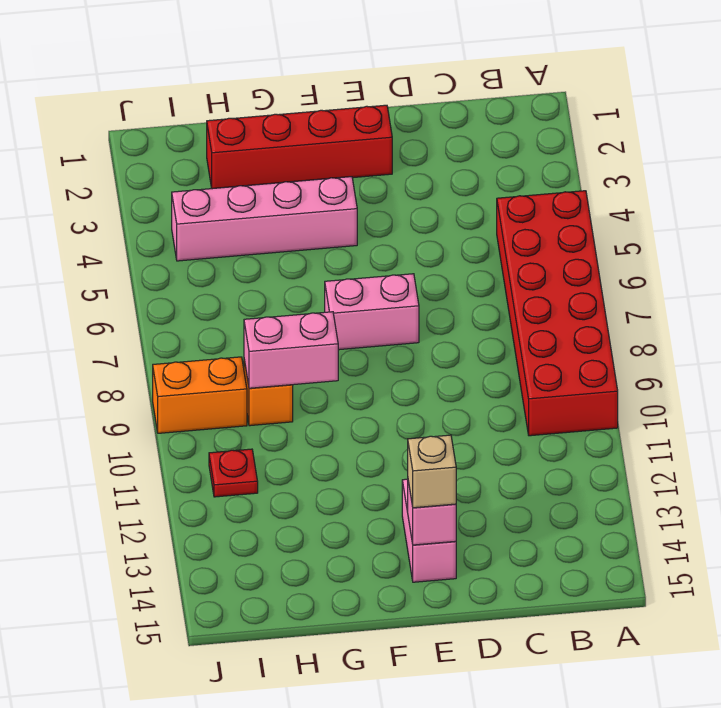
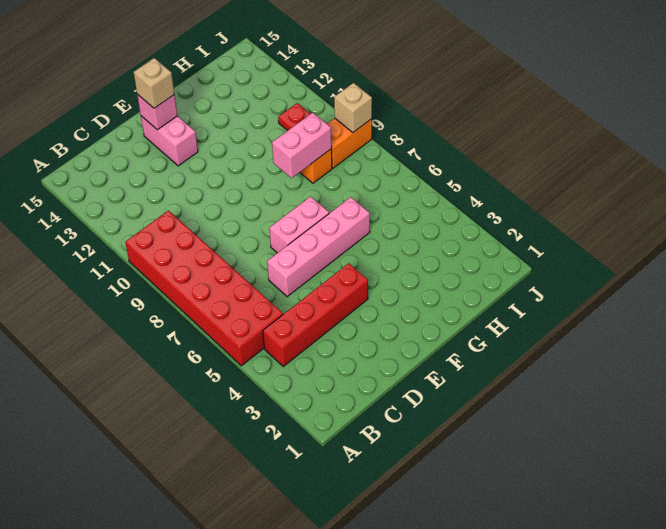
red brick E2:H2 level 1 -> red brick B4:E4 level 1
pink brick F4:I4 level 1 -> pink brick D6:G6 level 1
none -> tan brick J9 level 2

